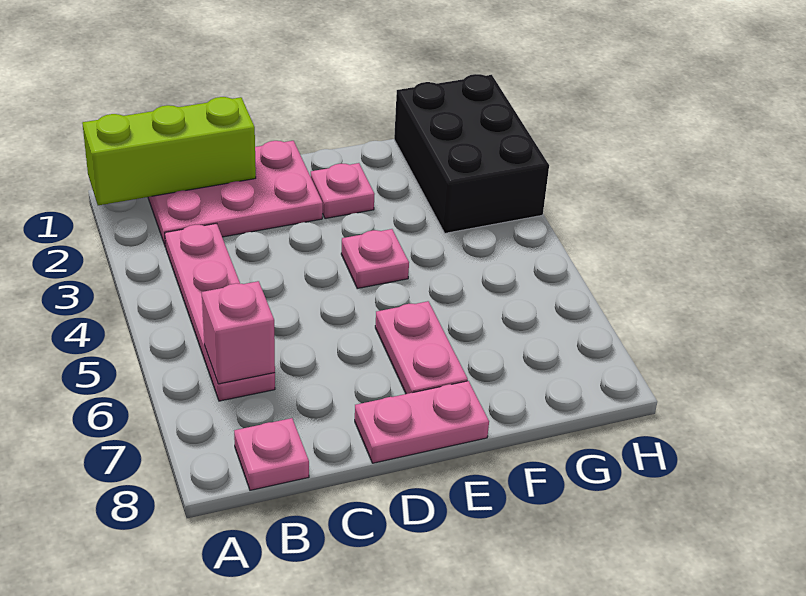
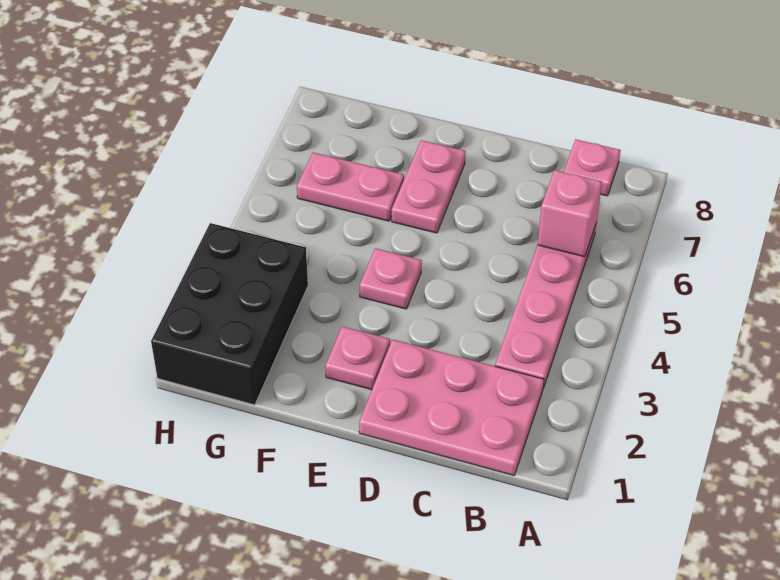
lime brick A1:C1 level 2 -> none
pink plate D8:E8 level 1 -> pink plate F6:G6 level 1

